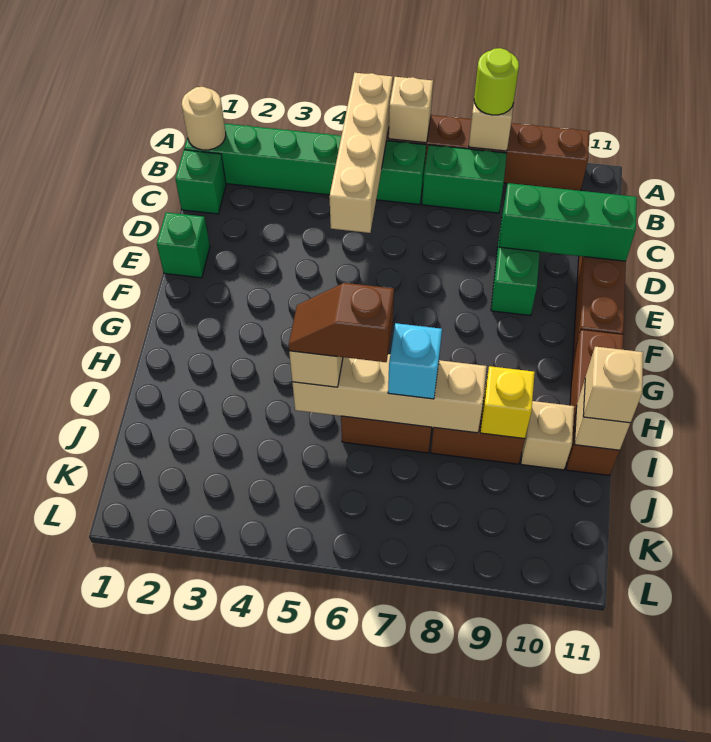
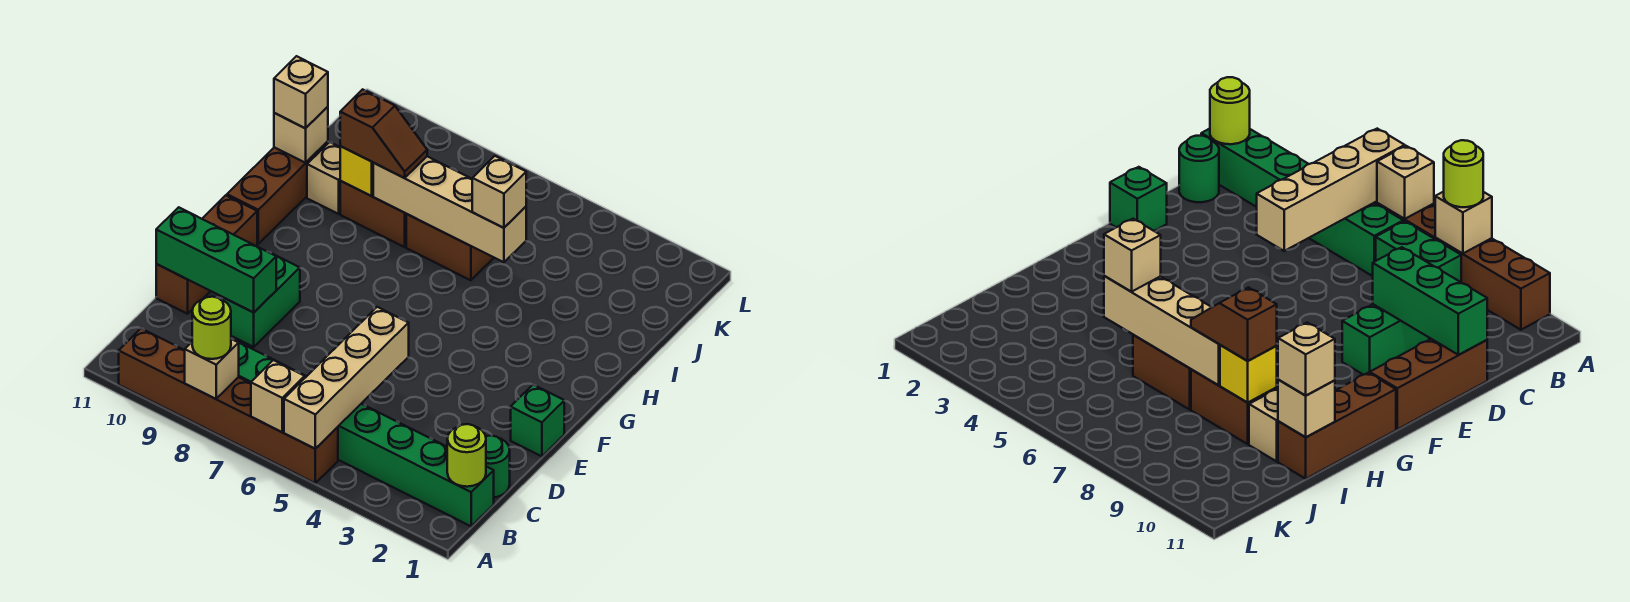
tan round brick B1 level 2 -> lime round brick B1 level 2
green brick C1 level 1 -> green round brick C1 level 1
brown slope I5:I6 level 4 top 6 -> brown slope I8:I9 level 3 top 9
cyan brick I7 level 3 -> none

